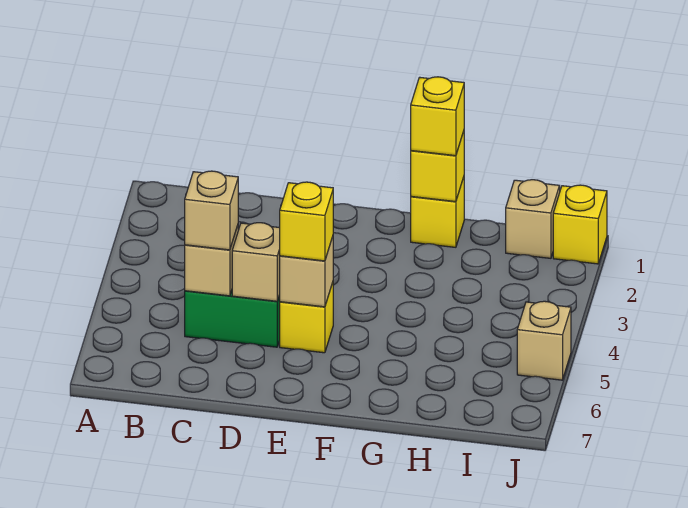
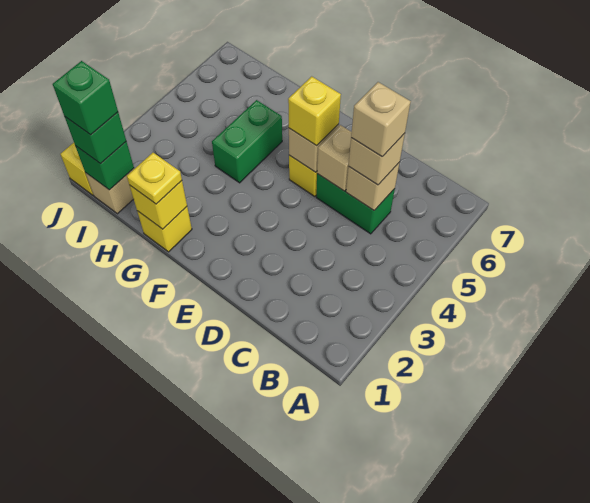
yellow brick G1 level 3 -> yellow plate G1 level 3
none -> green brick G4:G5 level 1
none -> green brick I1 level 2
none -> green brick I1 level 3
none -> green brick I1 level 4
tan brick J5 level 1 -> tan brick C5 level 4

